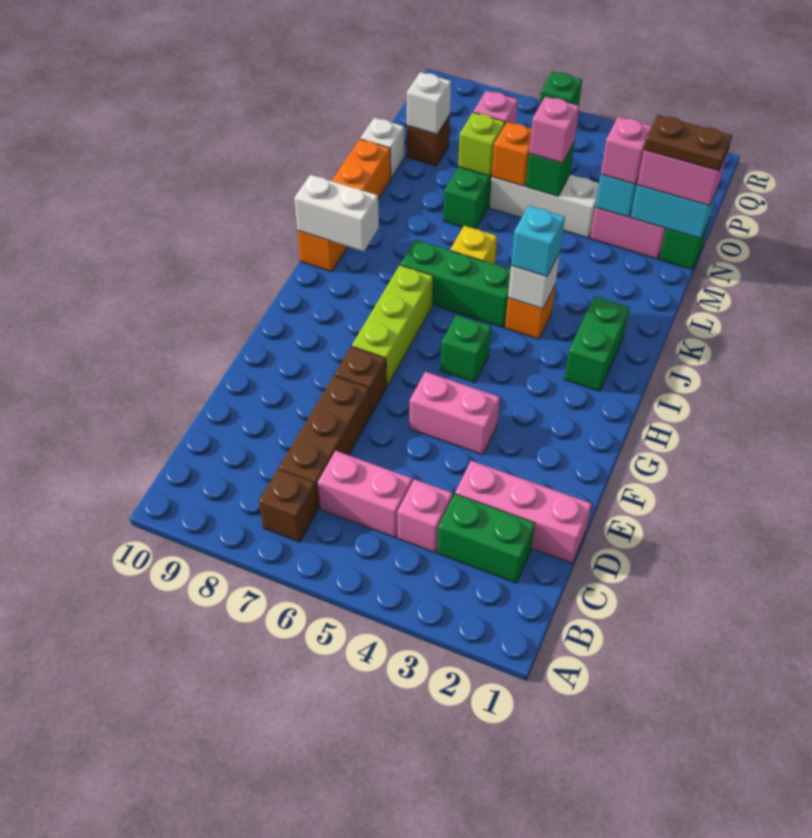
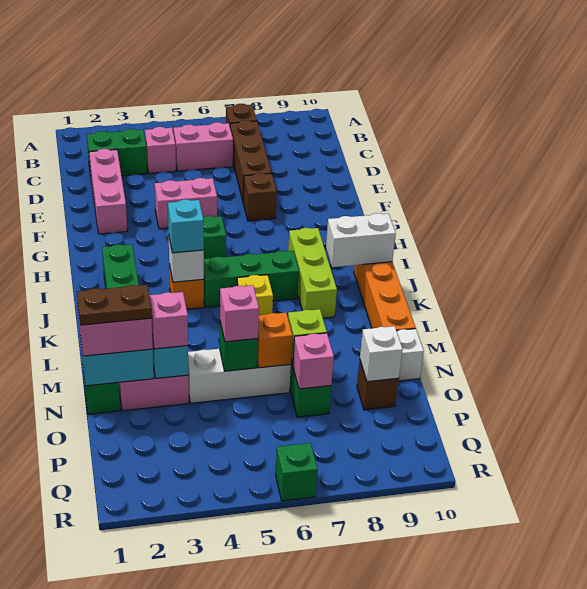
pink brick D1:D3 level 1 -> pink brick D2:F2 level 1
lime brick G7:I7 level 1 -> lime brick I8:K8 level 1

